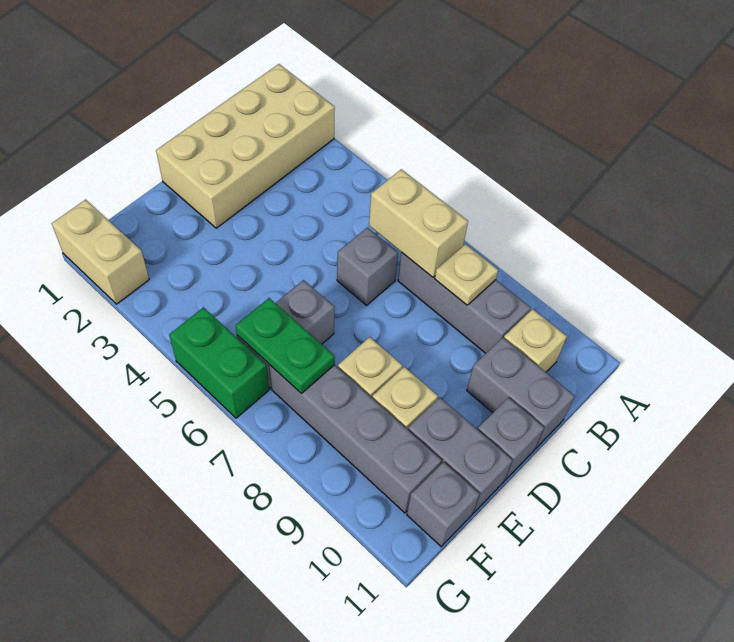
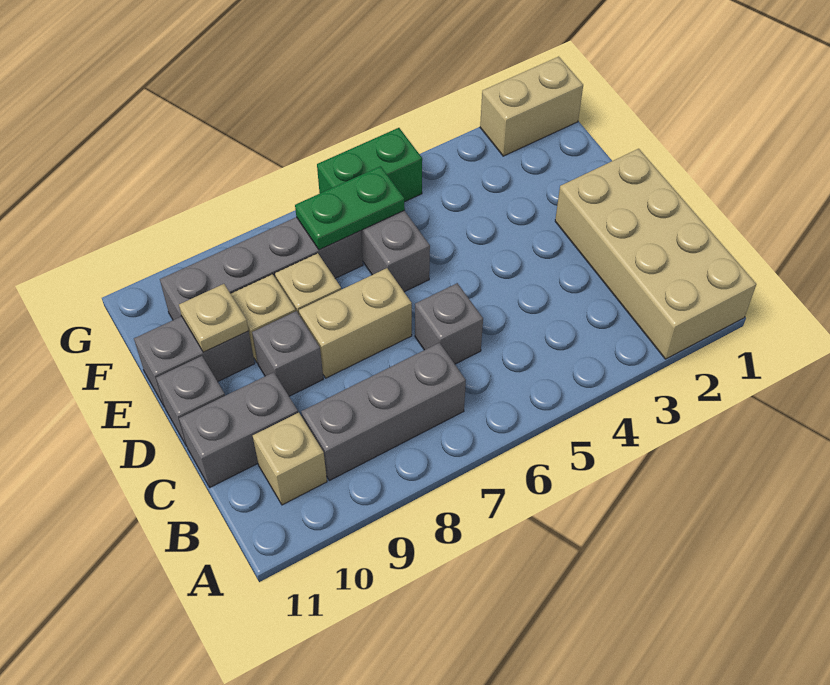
tan brick B6:B7 level 2 -> tan brick D7:D8 level 1
tan plate B8 level 2 -> tan plate E10 level 2
grey brick F11 level 1 -> grey brick D9 level 1

